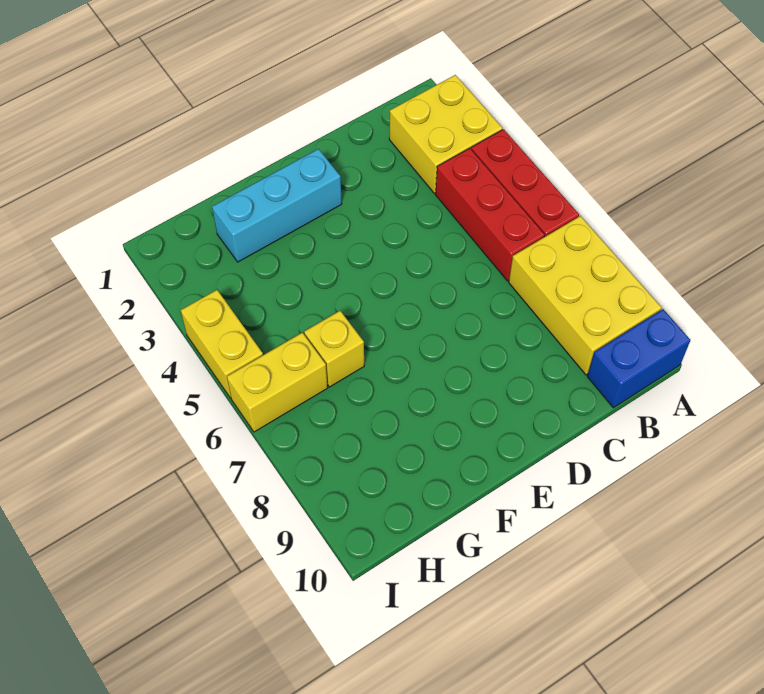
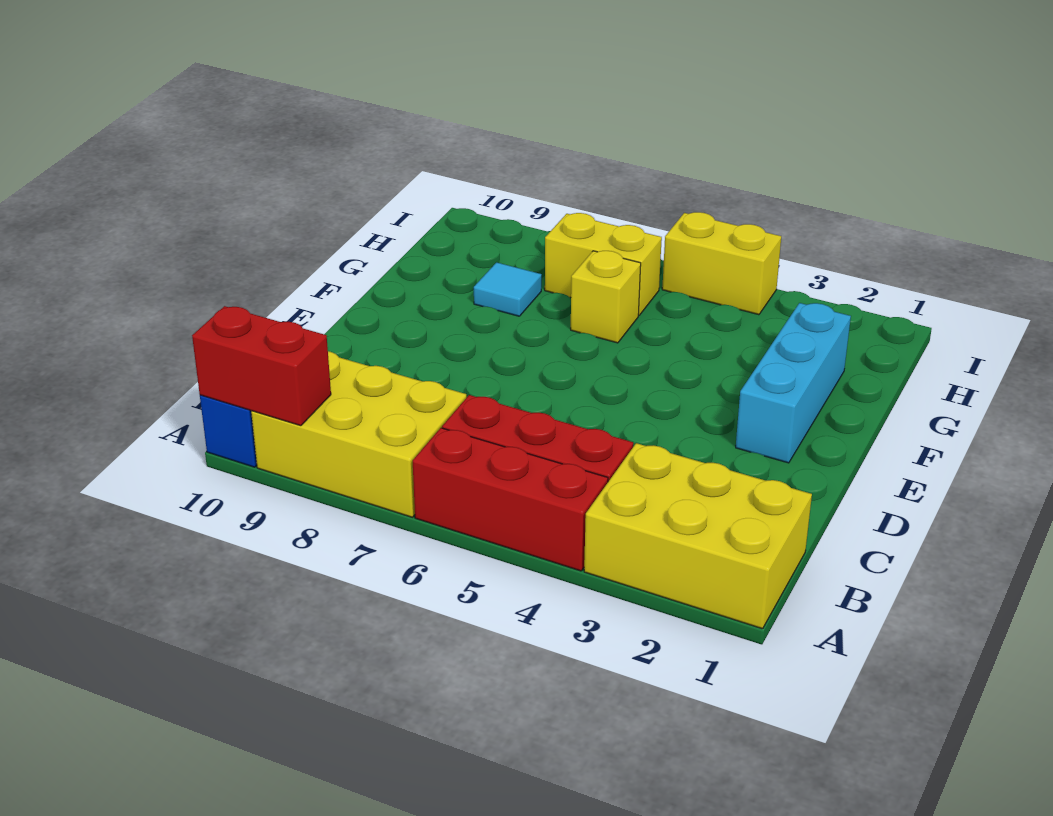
yellow brick A2:B3 level 1 -> yellow brick A1:B3 level 1
none -> red brick A9:A10 level 2
none -> cyan tile G8 level 1
yellow brick H6:I6 level 1 -> yellow brick H6:H7 level 1

